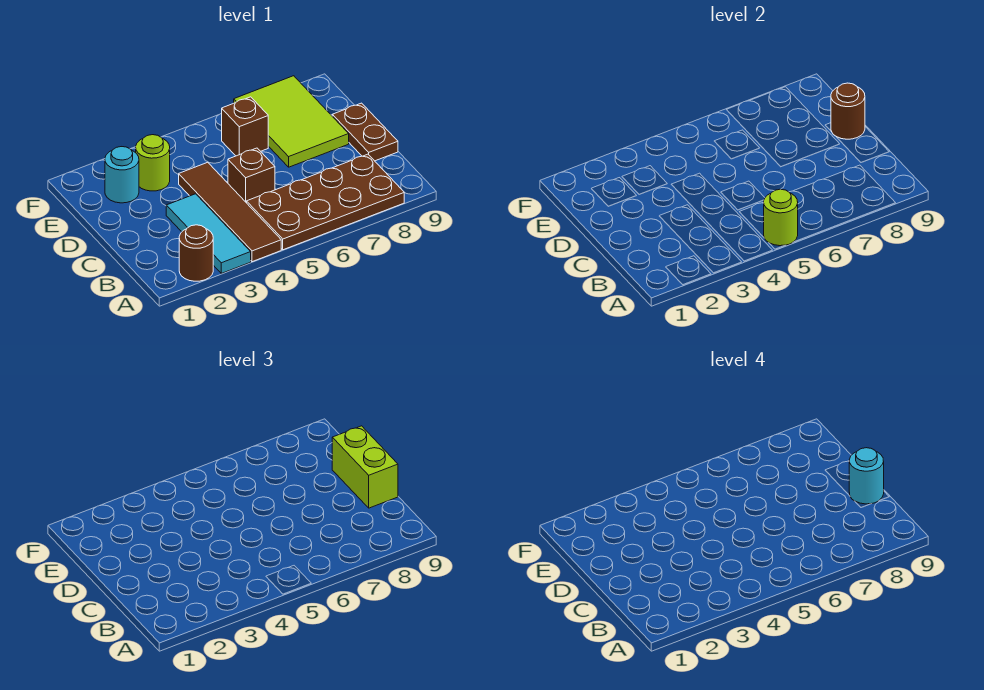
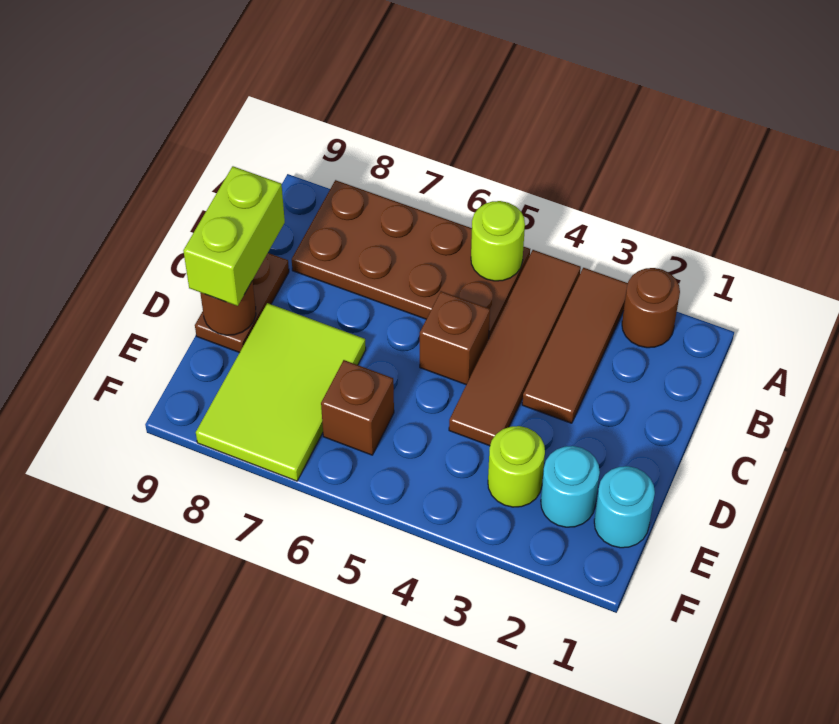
cyan tile A3:C3 level 1 -> brown tile A3:C3 level 1
cyan round brick C9 level 4 -> cyan round brick E1 level 1

